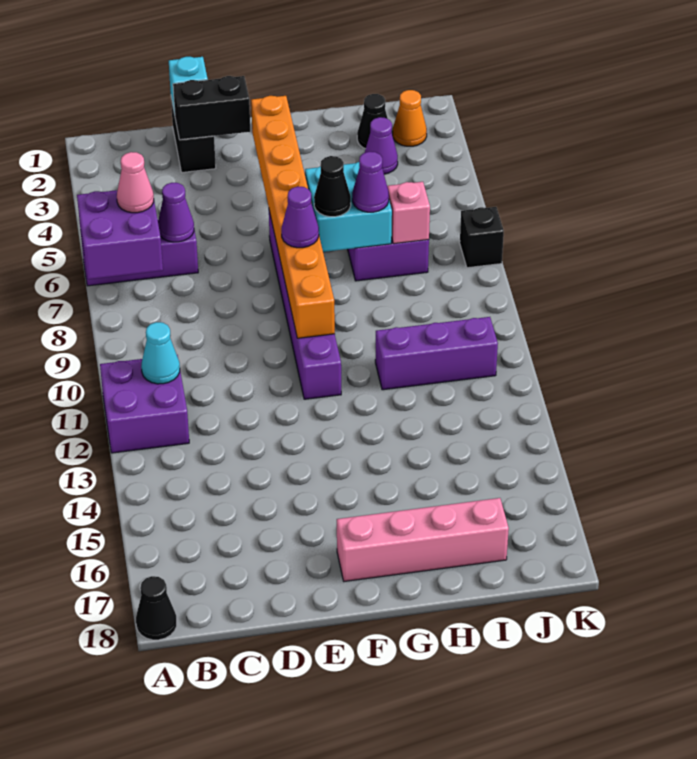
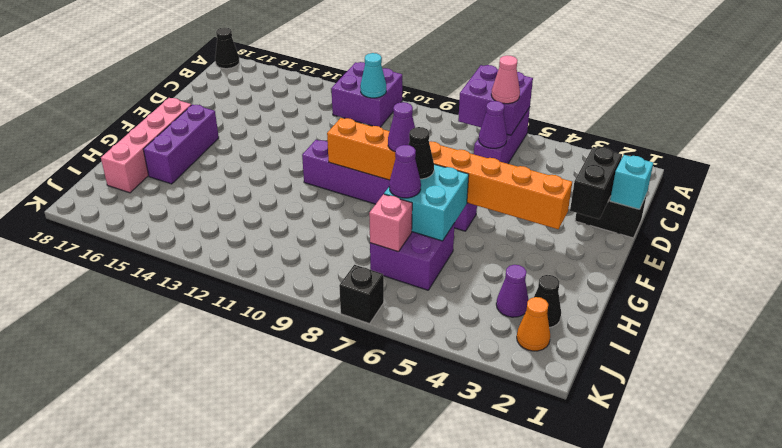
purple brick H11:J11 level 1 -> purple brick F16:H16 level 1

